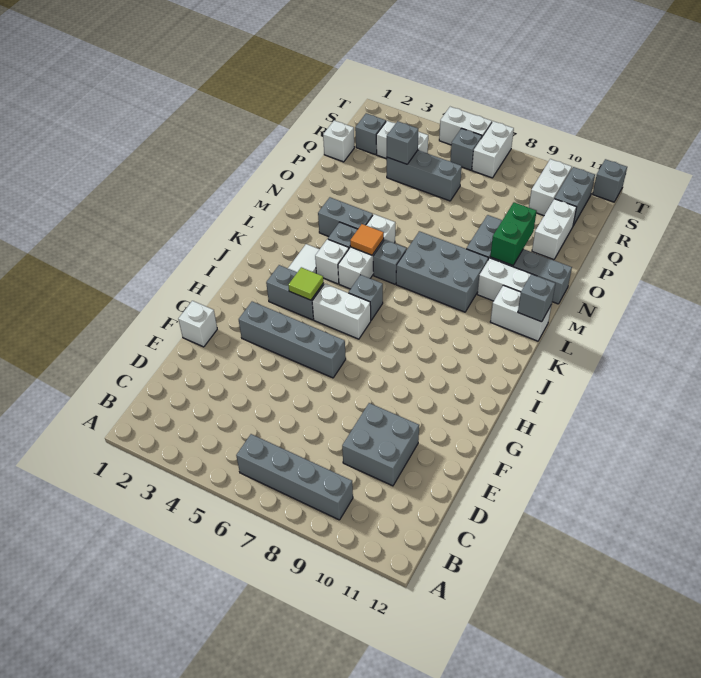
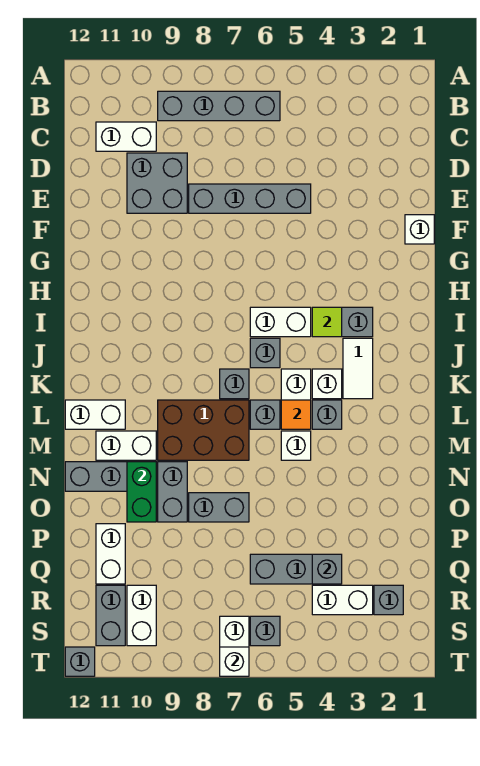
grey brick G3:G6 level 1 -> grey brick E5:E8 level 1
grey brick L7:M9 level 1 -> brown brick L7:M9 level 1
grey brick L12 level 2 -> grey brick K7 level 1
grey brick M3:M4 level 1 -> grey brick O7:O8 level 1
white brick Q1 level 1 -> white brick T7 level 2
white brick T5:T6 level 1 -> white brick C10:C11 level 1

